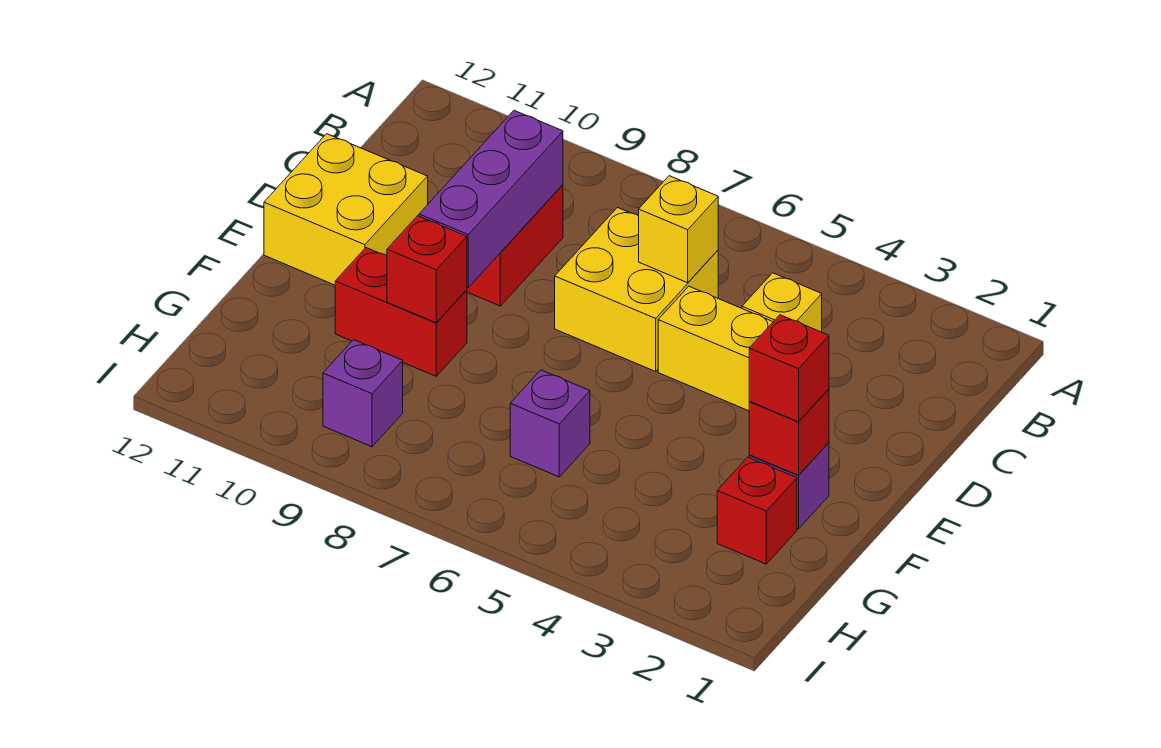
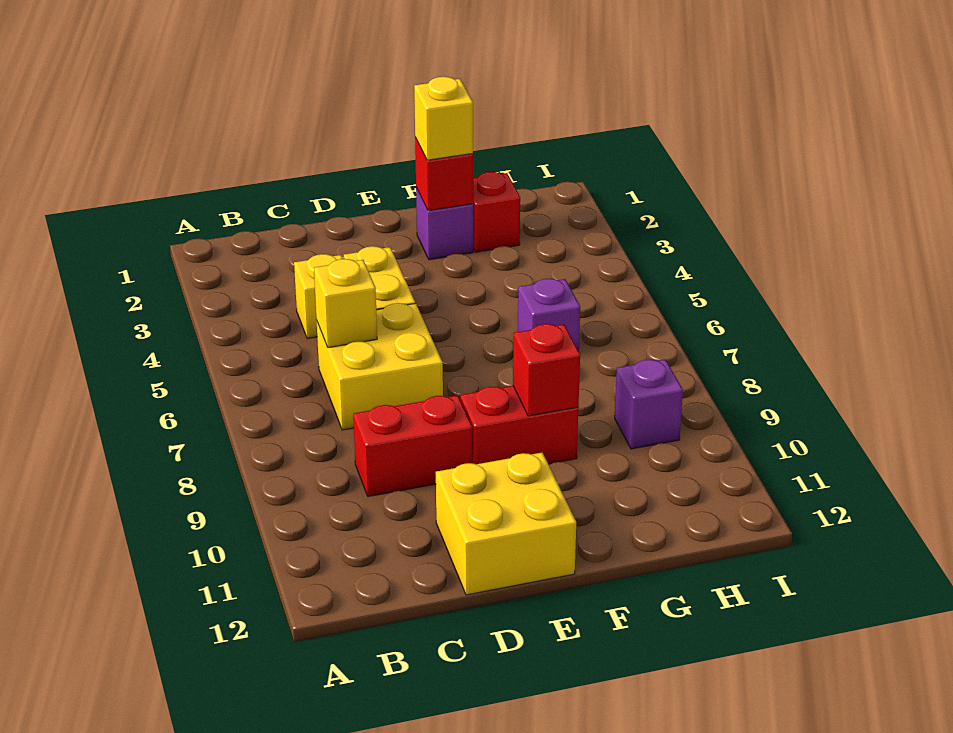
purple brick C9:E9 level 2 -> none
red brick F2 level 3 -> yellow brick F2 level 3
red brick F9:F10 level 1 -> red brick E9:F9 level 1

